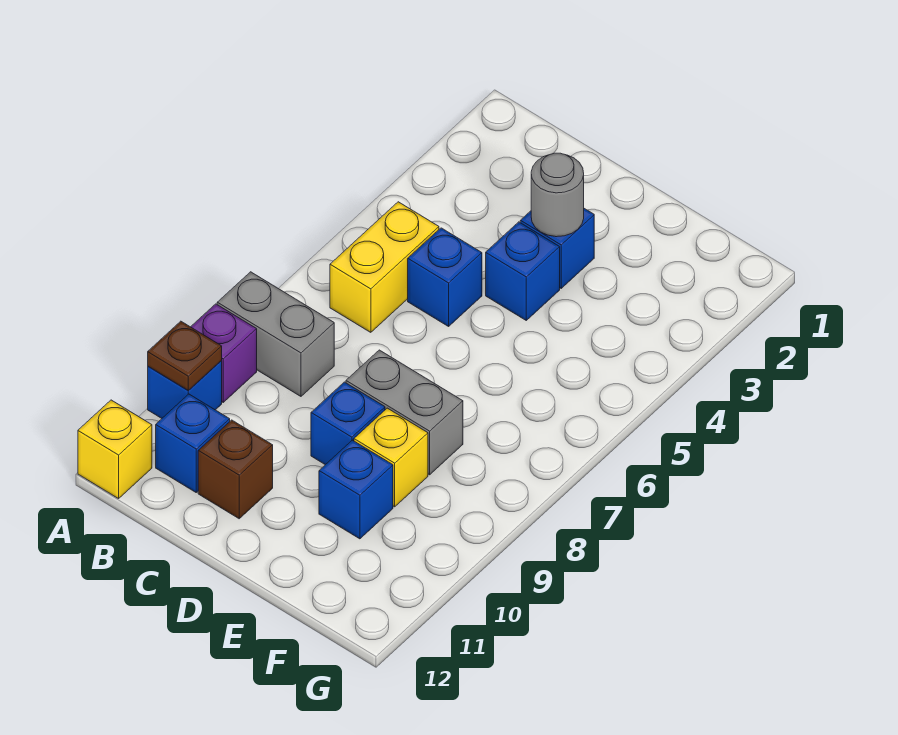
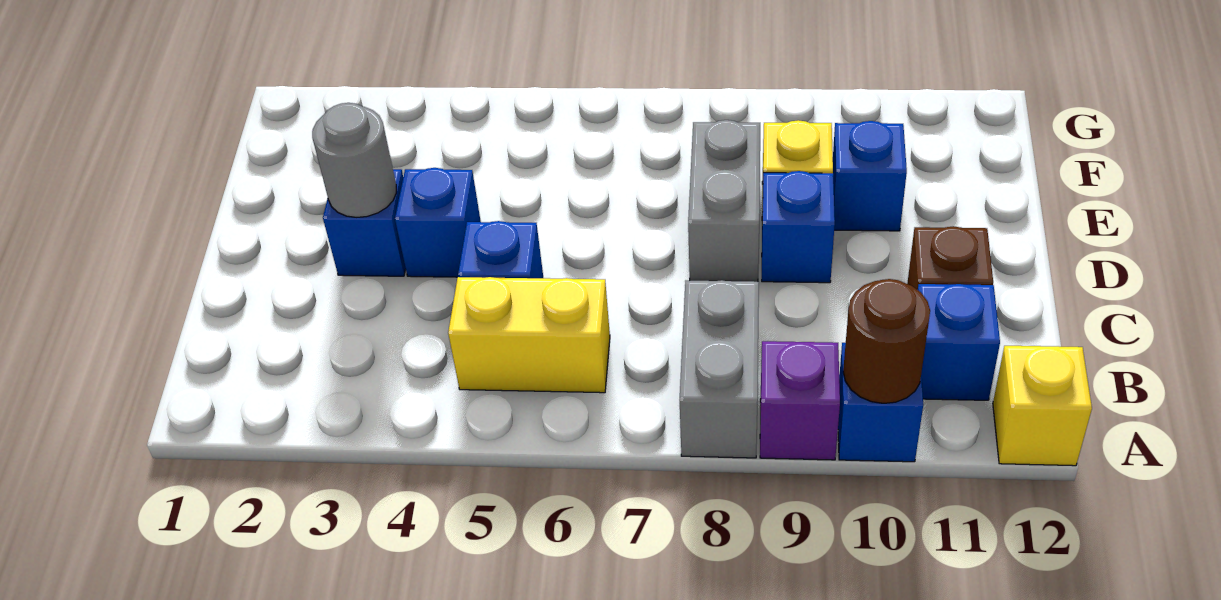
brown plate A10 level 2 -> brown round brick A10 level 2

